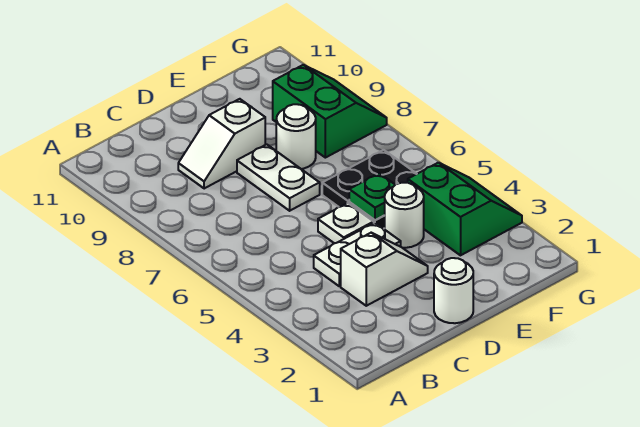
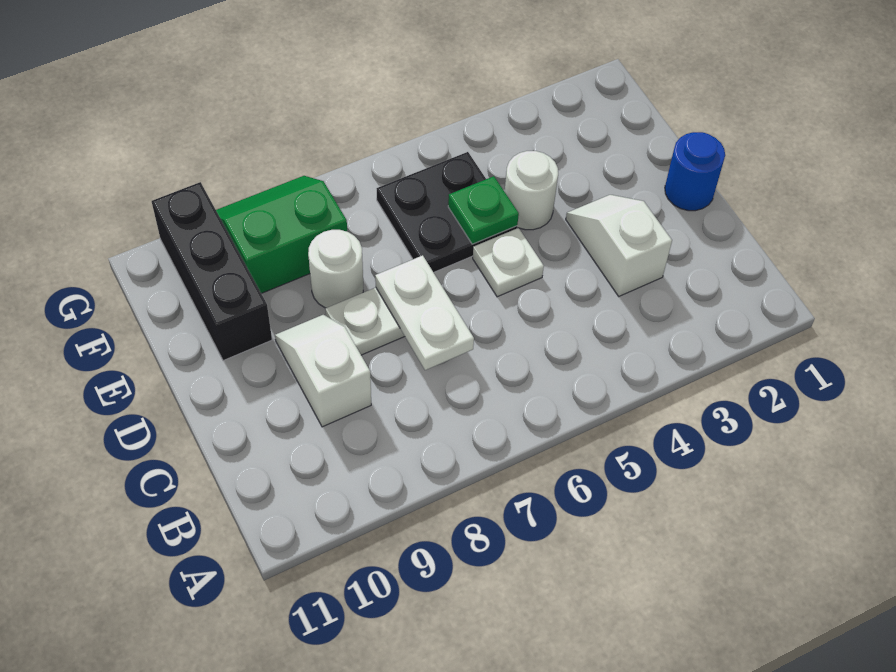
white plate C4:D4 level 1 -> white plate C7:D7 level 2
white slope C9:D9 level 1 top D -> white slope C9:D9 level 1 top C
white round brick D1 level 1 -> blue round brick D1 level 1
none -> black brick E10:G10 level 1
green slope F3:G4 level 1 top F -> none

